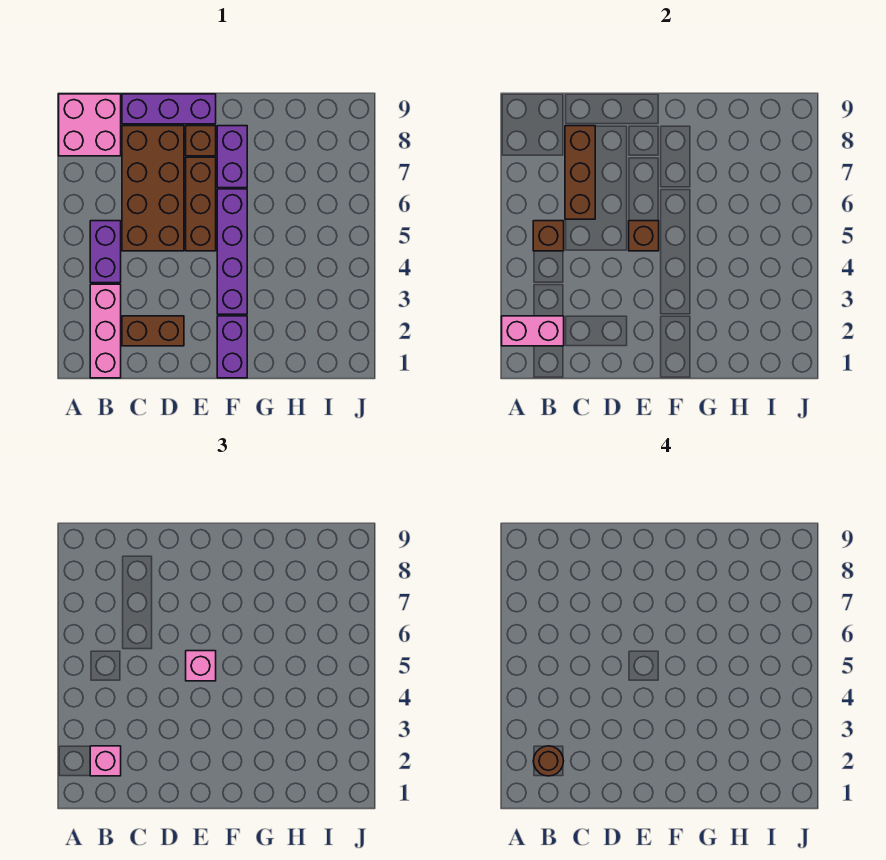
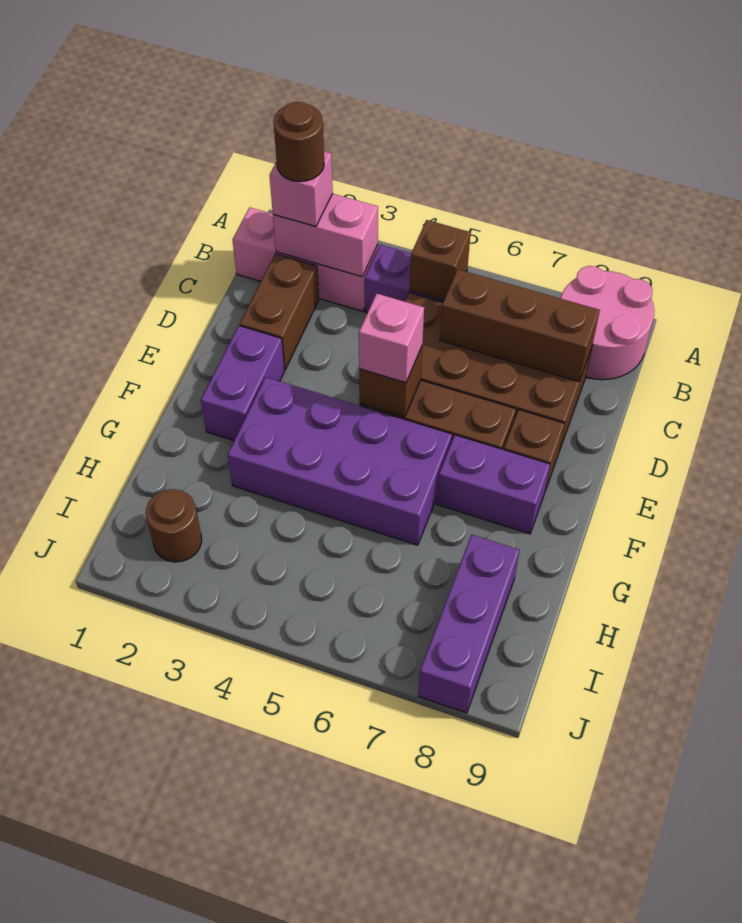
pink brick A2:B2 level 2 -> pink brick B2:B3 level 2
pink brick A8:B9 level 1 -> pink round brick A8:B9 level 1
purple brick C9:E9 level 1 -> purple brick H8:J8 level 1
purple brick F1:F2 level 1 -> purple brick E2:F2 level 1
purple brick F3:F6 level 1 -> purple brick F3:G6 level 1
none -> brown round brick I2 level 1

